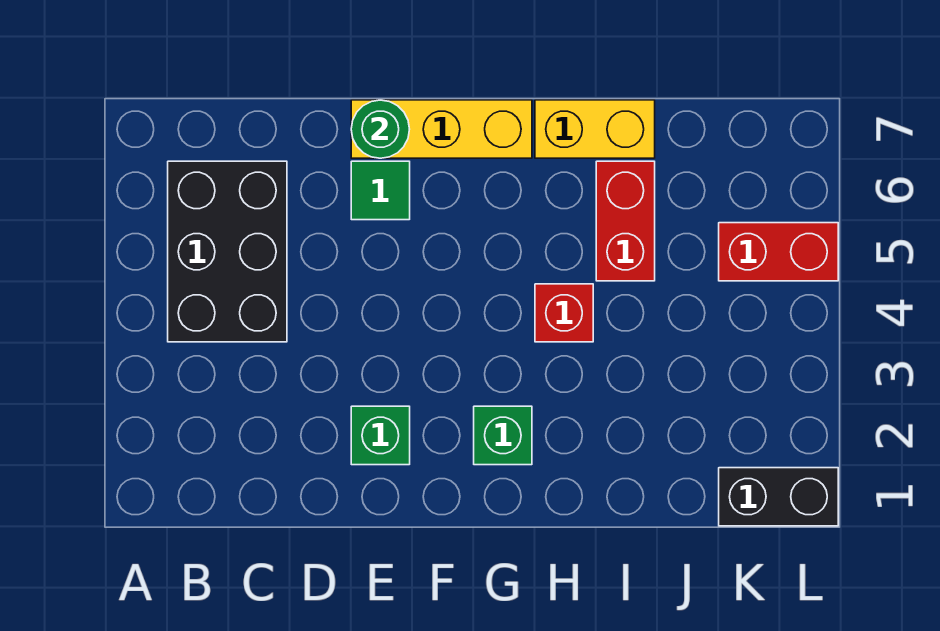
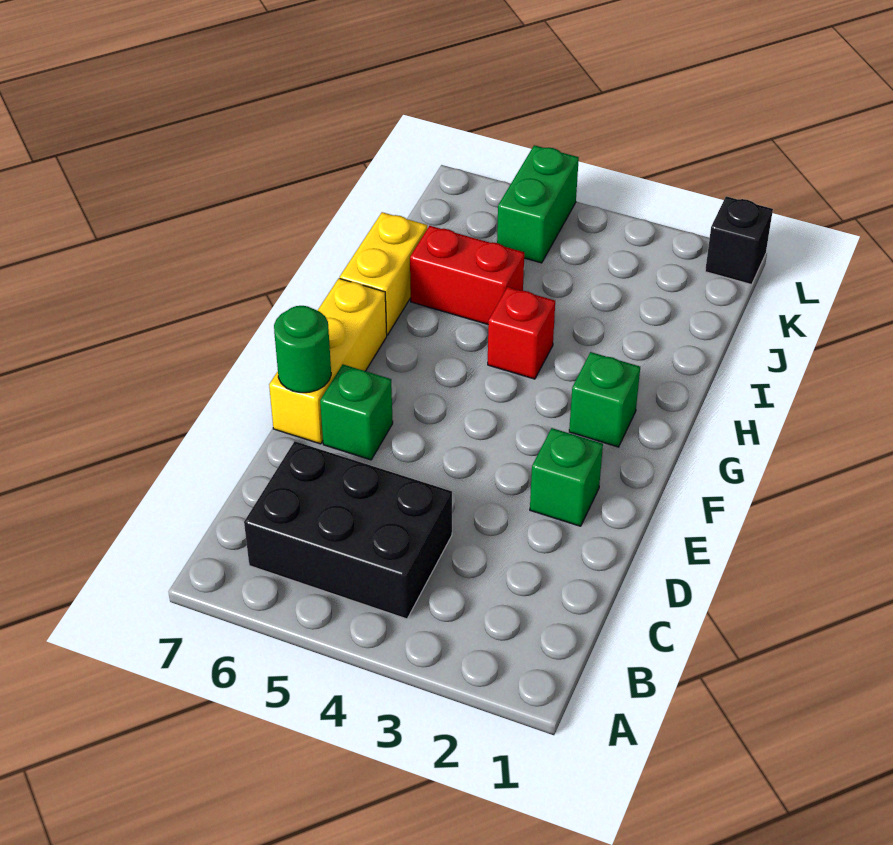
green tile E6 level 1 -> green brick E6 level 1
black brick K1:L1 level 1 -> black brick L1 level 1
red brick K5:L5 level 1 -> green brick K5:L5 level 1

